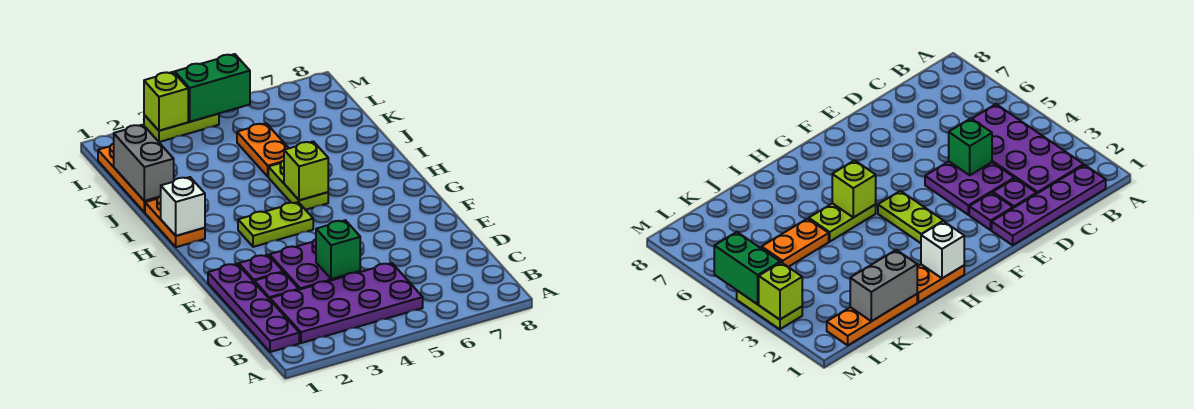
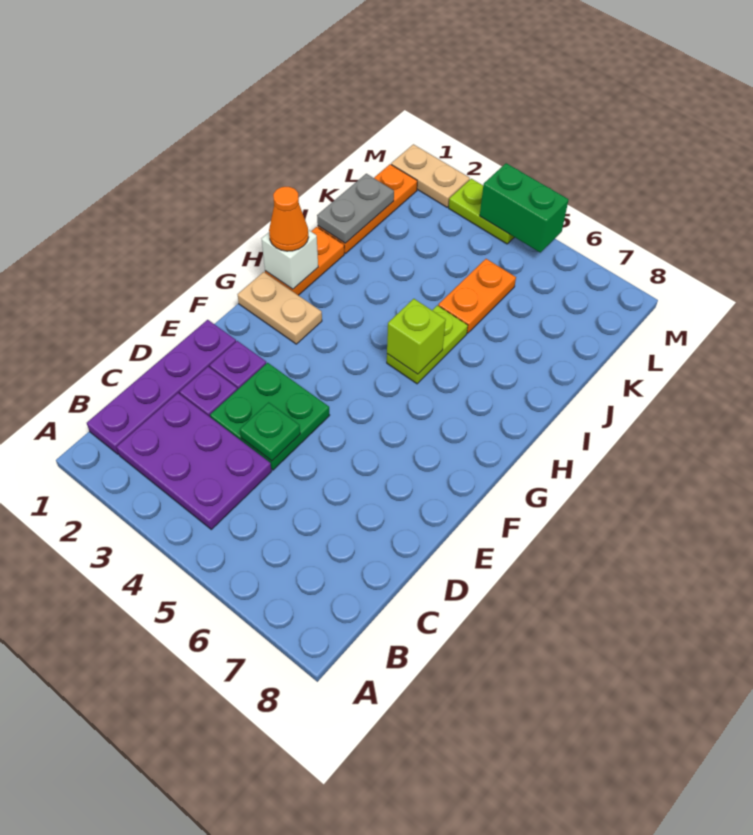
purple plate B2:C5 level 1 -> purple plate B2:C4 level 1
purple plate D3:E4 level 1 -> green plate D3:E4 level 1
green brick D4 level 2 -> green plate D4 level 2
none -> tan plate G1:G2 level 1
lime plate G3:G4 level 1 -> none
none -> orange cone H1 level 3
grey brick J1:K1 level 2 -> grey plate J1:K1 level 2
none -> tan plate M1:M2 level 1
lime brick M3 level 2 -> none

